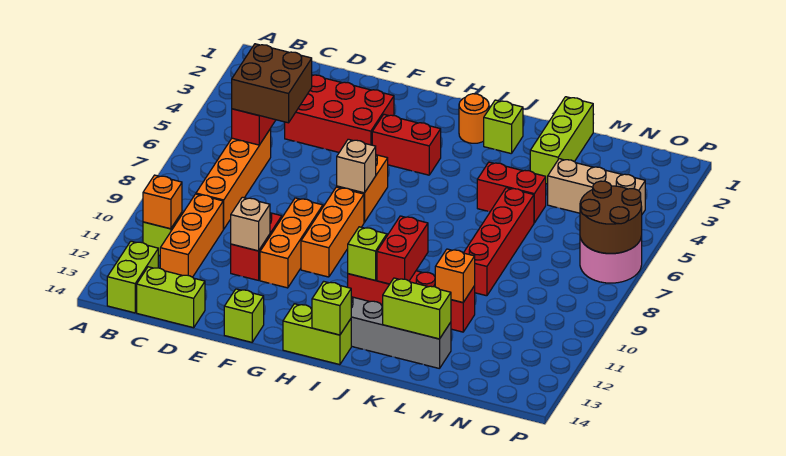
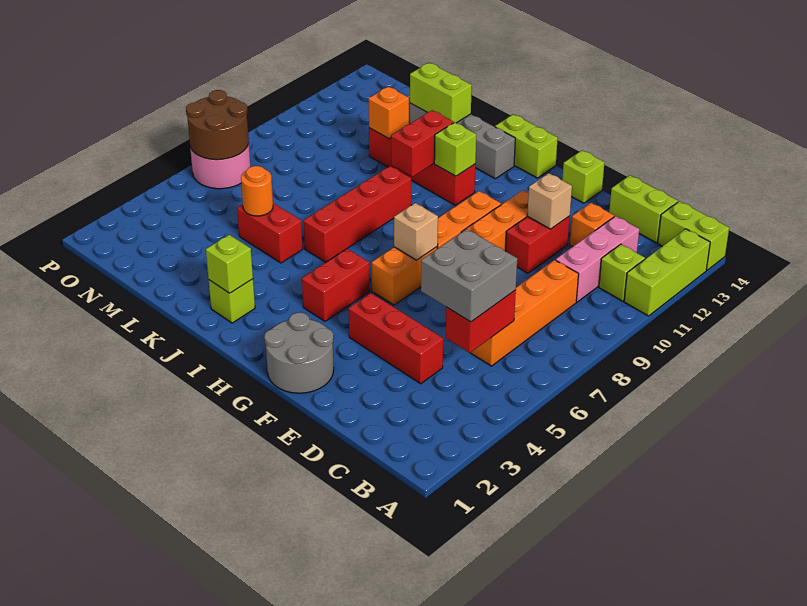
orange brick B11 level 2 -> orange brick D12 level 1
lime brick B13:B14 level 1 -> lime brick A14:B14 level 1
brown brick C5:D6 level 3 -> grey brick C5:D6 level 3
orange brick C10:C12 level 1 -> pink brick C10:C12 level 1
red brick D3:F4 level 1 -> red brick D4:F4 level 1
none -> grey round brick F1:G2 level 1
red brick G4:H4 level 1 -> red brick H4:H5 level 1
orange round brick I2 level 1 -> orange round brick L5 level 2
lime brick I14 level 2 -> lime brick J2 level 2
lime brick L1:L3 level 1 -> lime brick A11:A13 level 1
red brick L6:L9 level 1 -> red brick J6:J9 level 1
tan brick M4:O4 level 1 -> none

